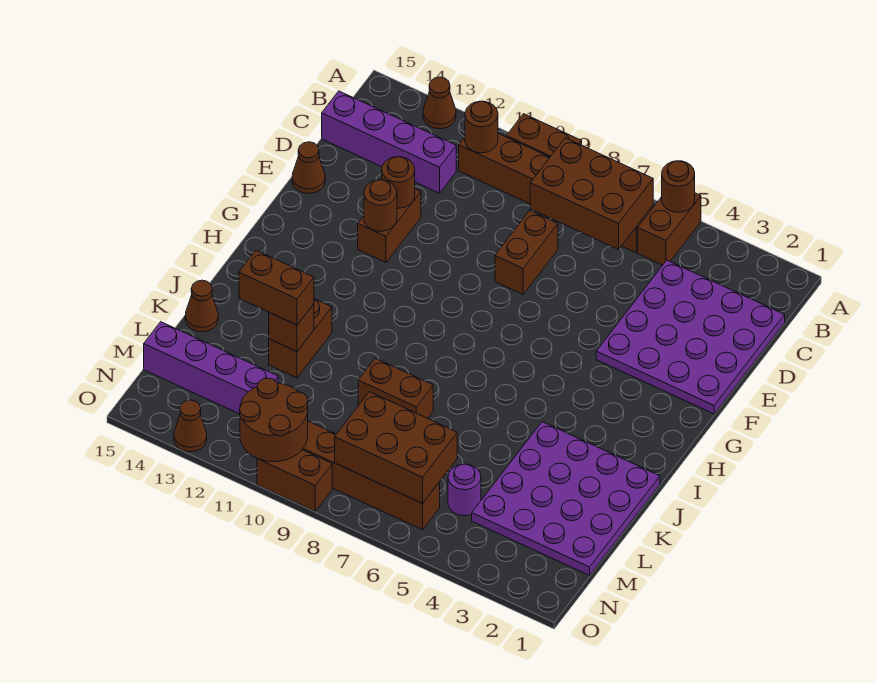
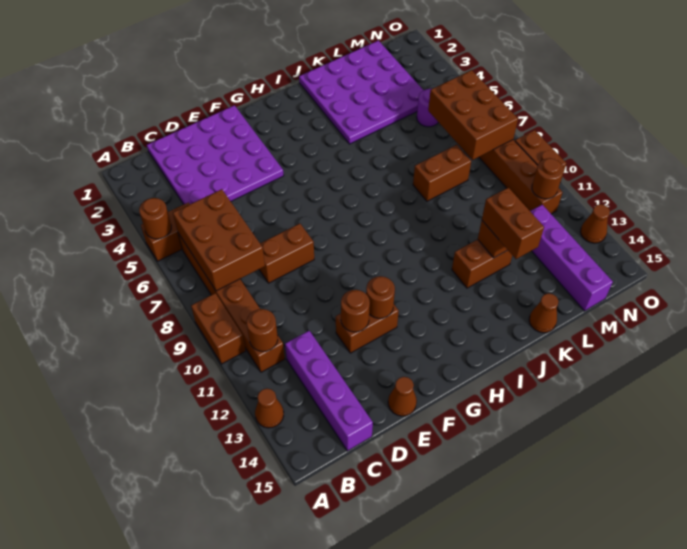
brown brick K8:K9 level 1 -> brown brick K8:L8 level 1
brown round brick N10:O11 level 2 -> brown round brick N11 level 2

